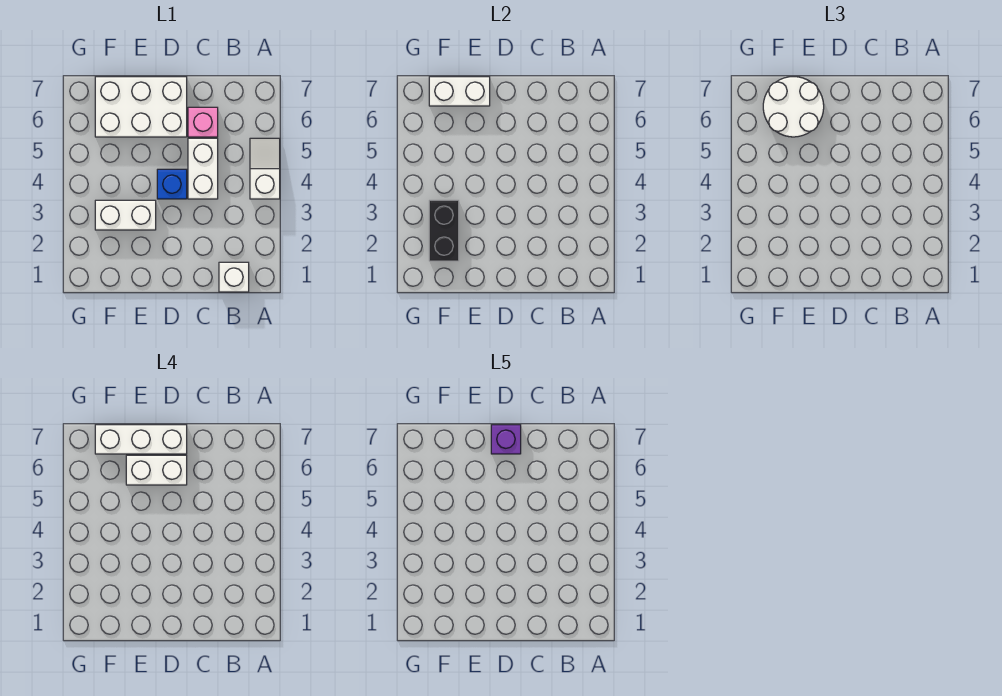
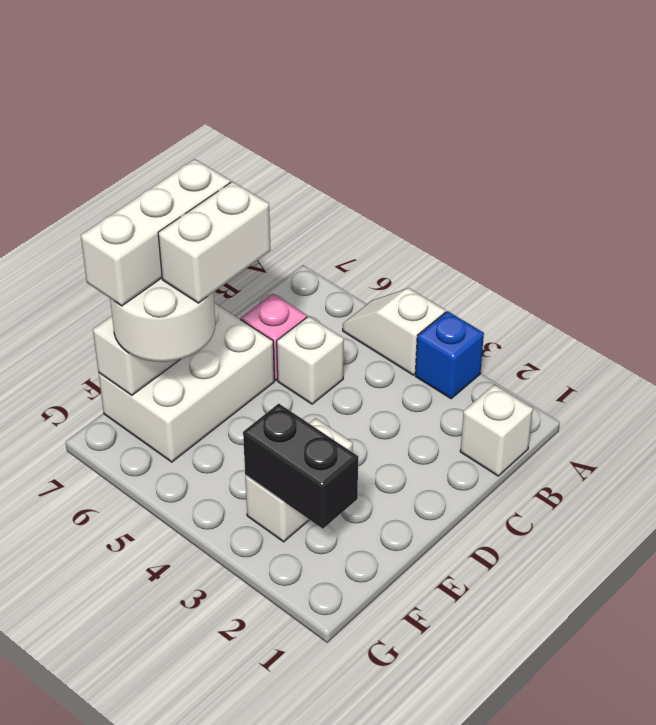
white brick C4:C5 level 1 -> white brick C5 level 1
blue brick D4 level 1 -> blue brick A3 level 1
purple brick D7 level 5 -> none

